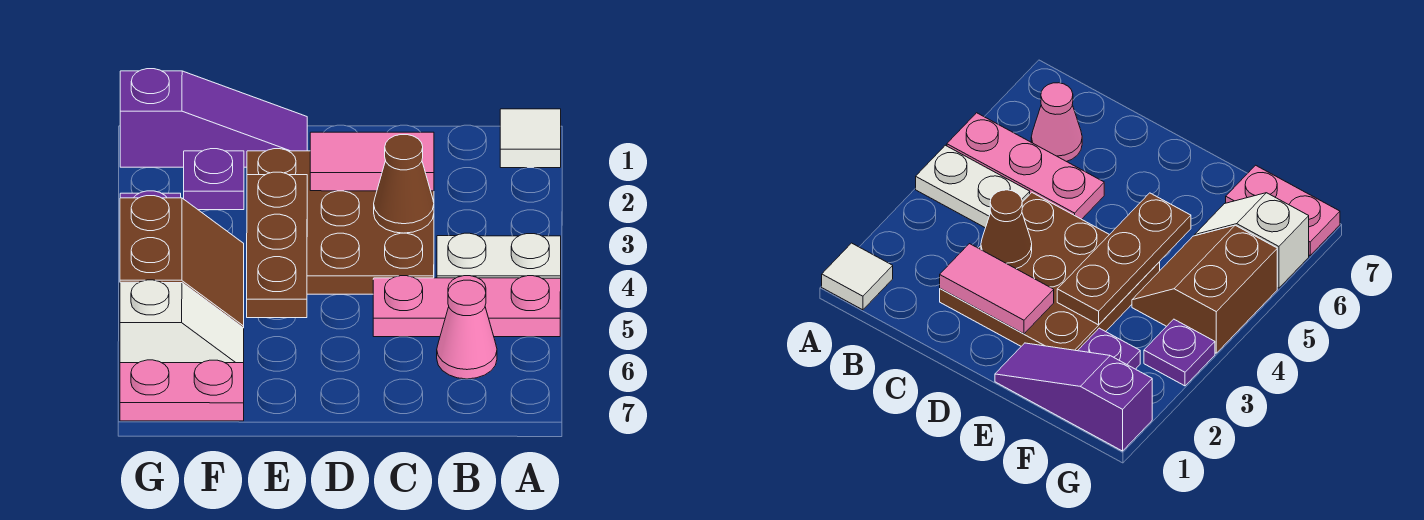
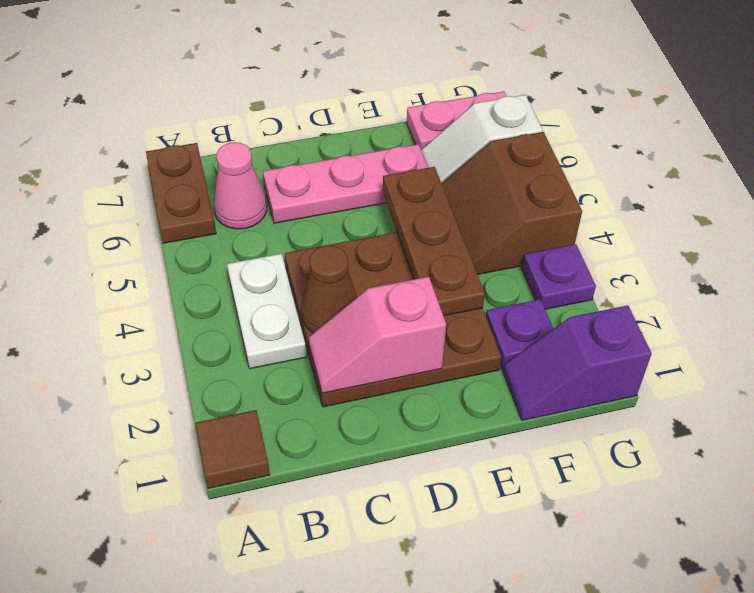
white tile A1 level 1 -> brown tile A1 level 1
white plate A4:B4 level 1 -> white plate B3:B4 level 1
pink plate A5:C5 level 1 -> pink plate C6:E6 level 1
none -> brown plate A6:A7 level 1
pink tile C2:D2 level 2 -> pink slope C2:D2 level 2 top D
purple slope E1:G1 level 1 top G -> purple slope F1:G1 level 1 top G

